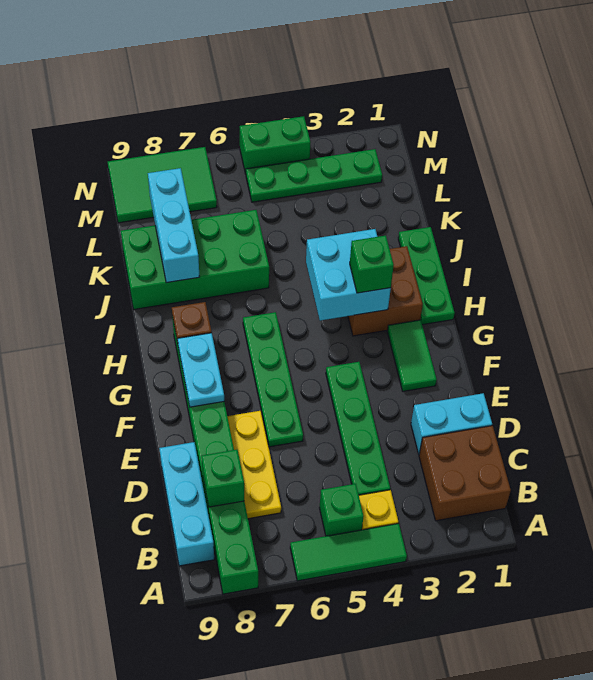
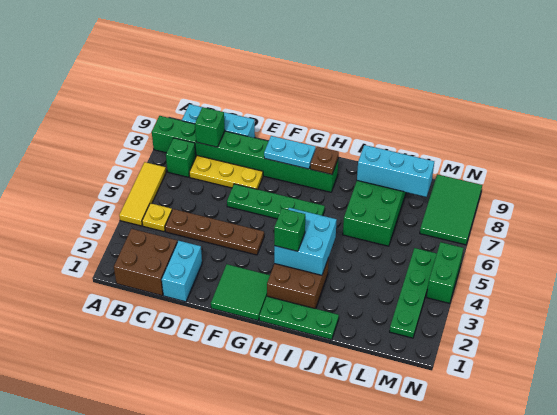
green tile A4:A6 level 1 -> yellow tile A4:A6 level 1
green brick B5 level 1 -> green brick B7 level 1
green plate C4:F4 level 1 -> brown plate C4:F4 level 1
green tile F2:G2 level 1 -> green tile F1:G2 level 1

